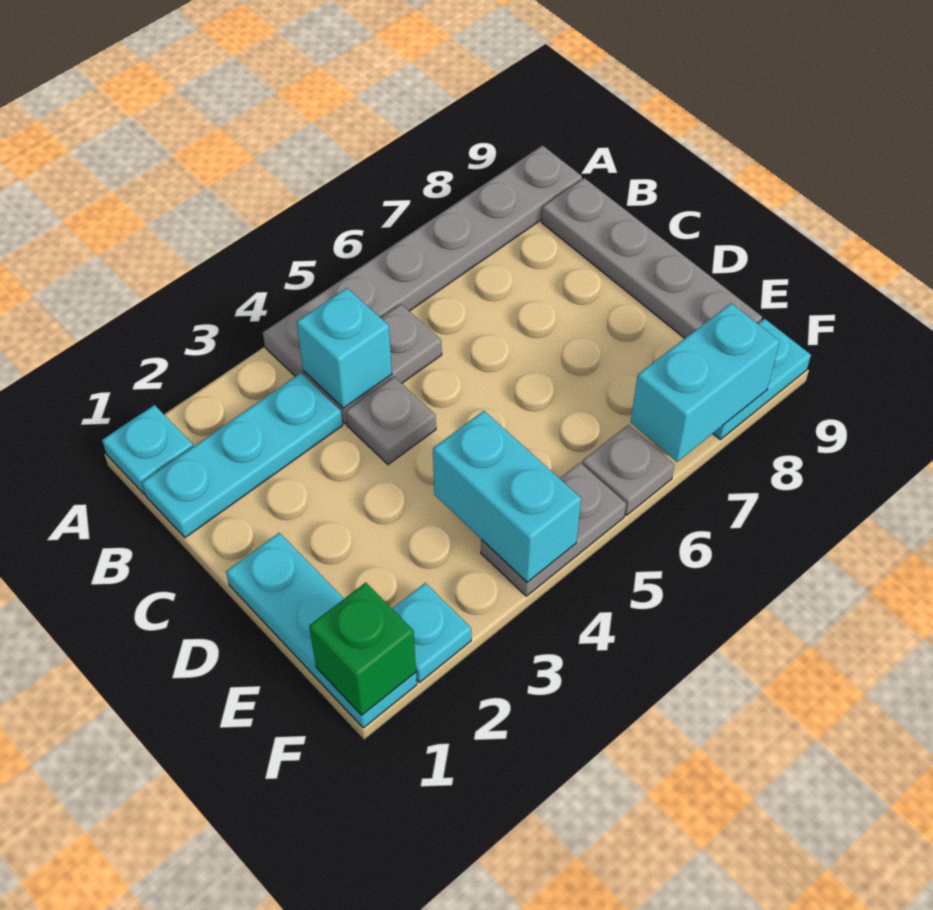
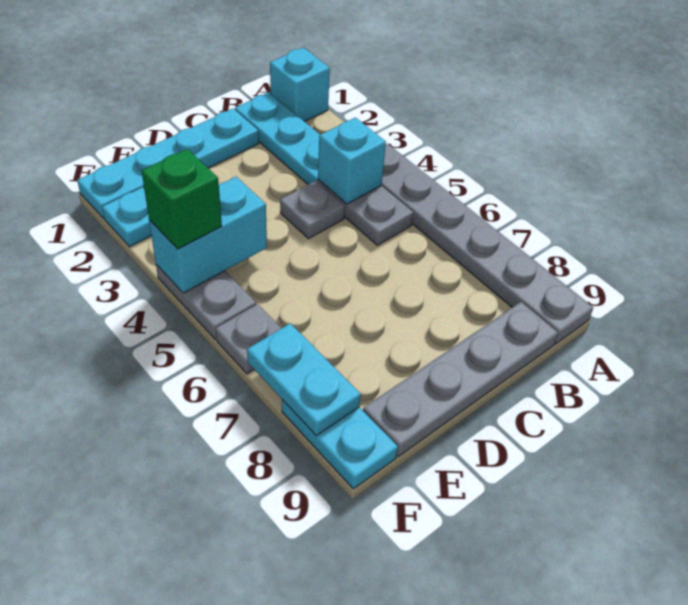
cyan plate A1 level 1 -> cyan brick A1 level 1
cyan plate D1:F1 level 1 -> cyan plate C1:F1 level 1
green brick F1 level 2 -> green brick F4 level 3
cyan brick F7:F8 level 2 -> cyan plate F7:F8 level 2

